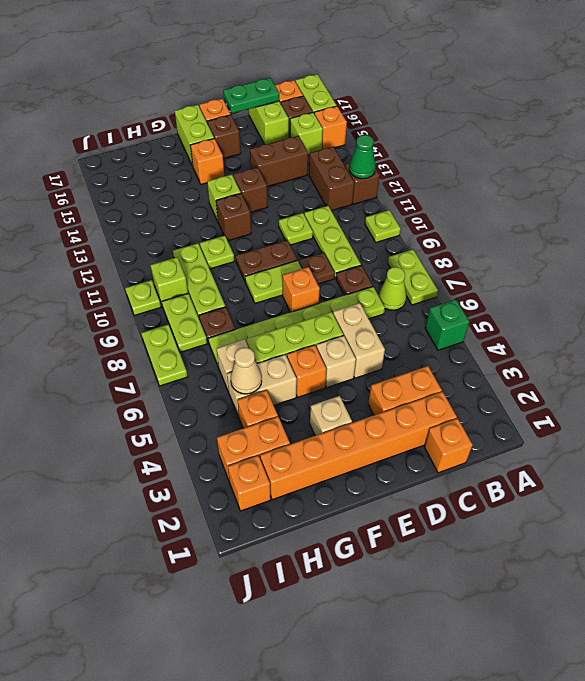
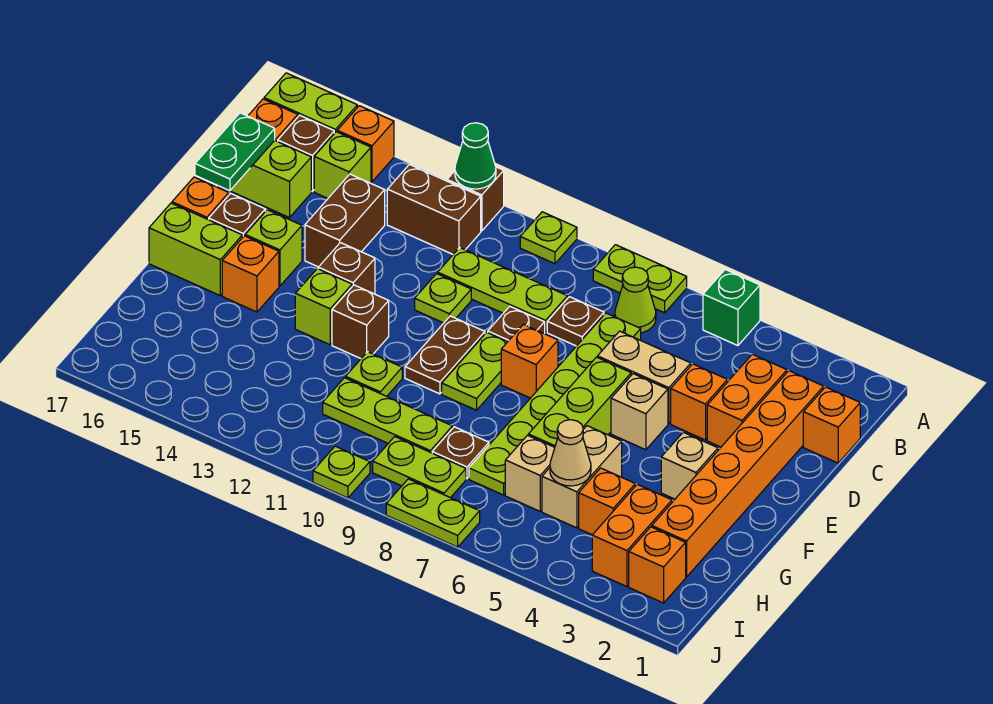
orange brick F5 level 1 -> orange brick D4 level 1
lime brick I10 level 1 -> lime brick E15 level 1

